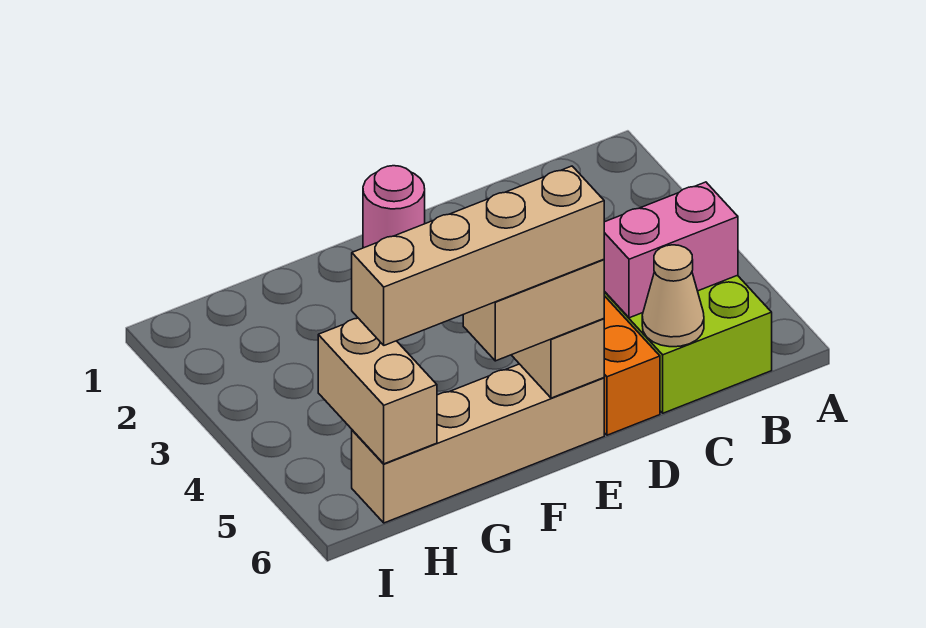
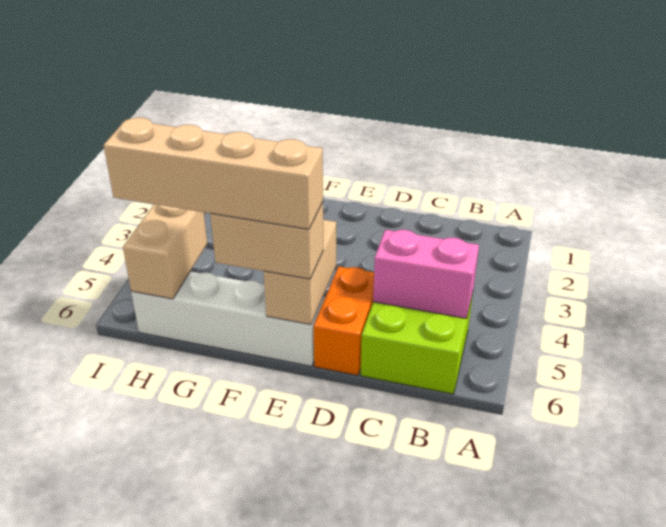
tan cone C6 level 2 -> none
pink round brick E1 level 1 -> none
tan brick E6:H6 level 1 -> white brick E6:H6 level 1

